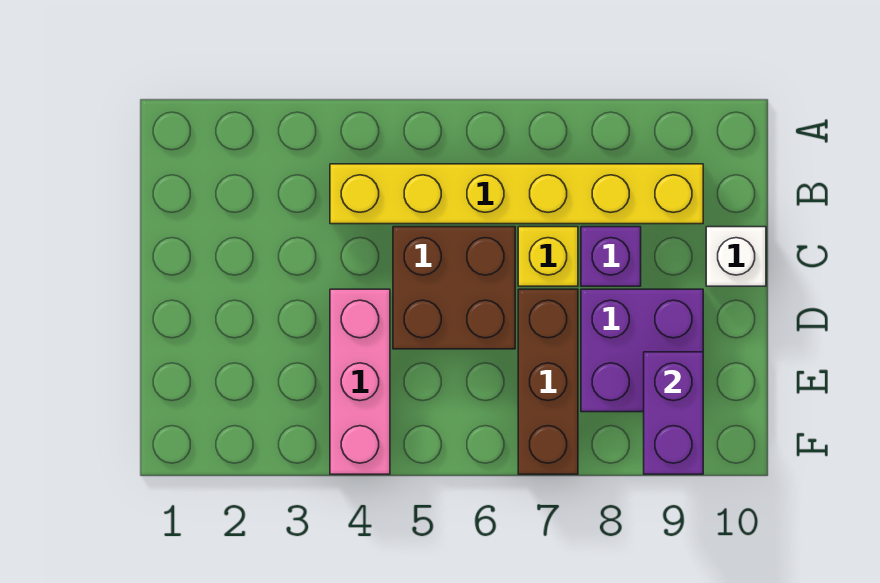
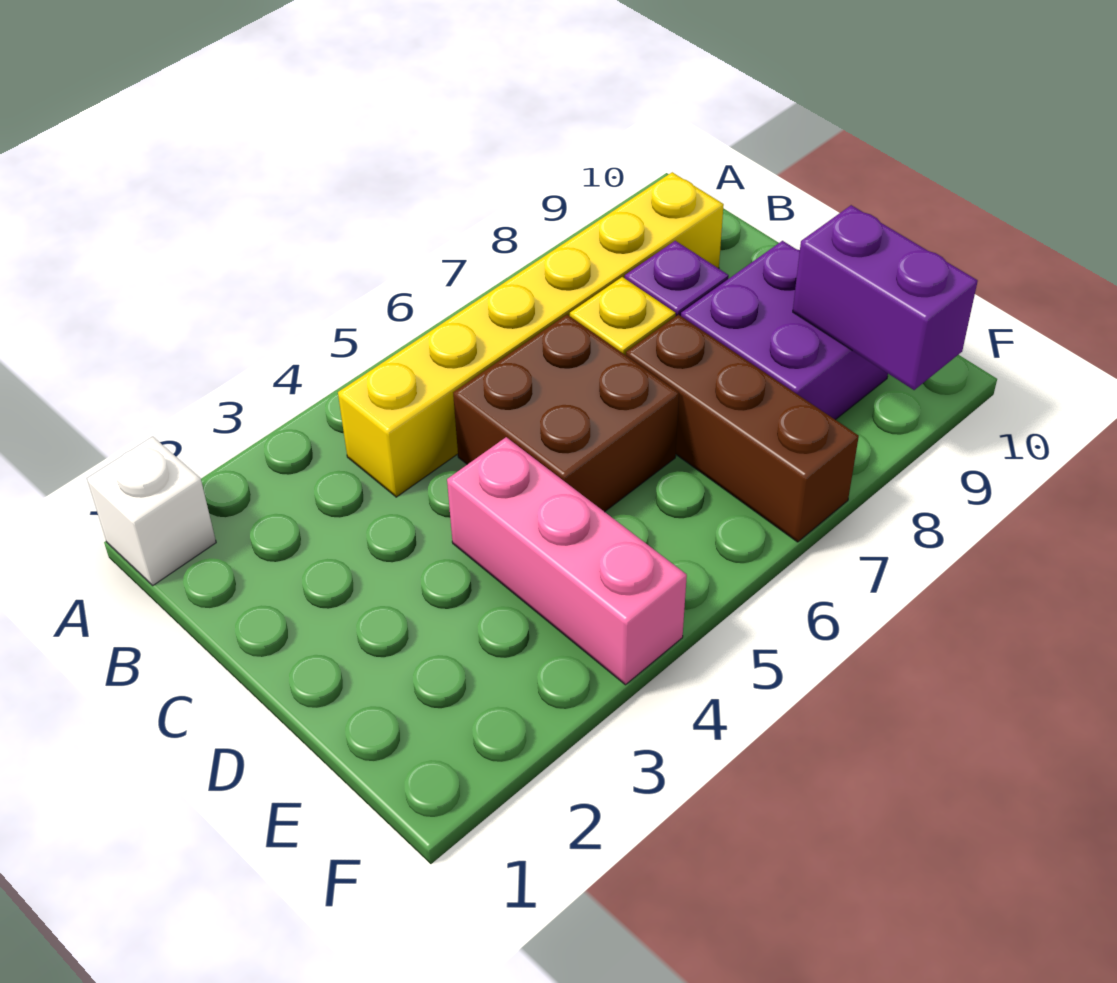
white brick C10 level 1 -> white brick A1 level 1

